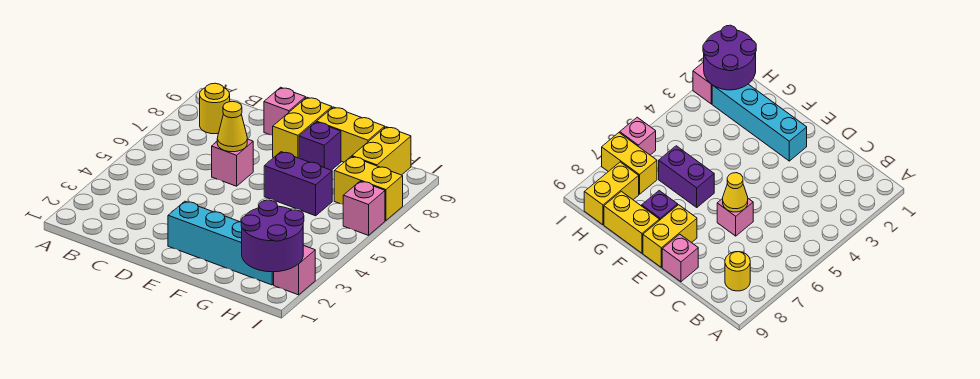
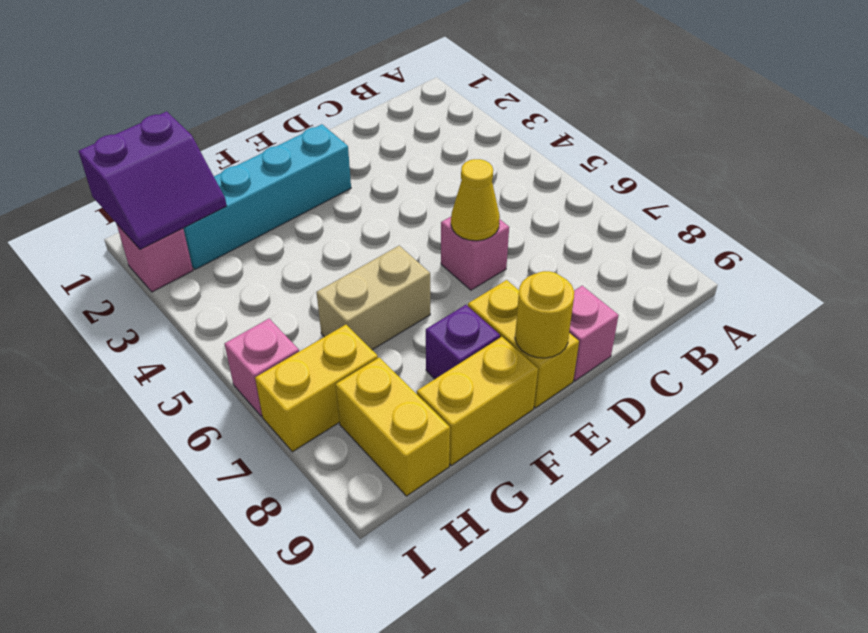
yellow round brick B8 level 1 -> yellow round brick E9 level 2
purple brick F6:G6 level 1 -> tan brick F6:G6 level 1
purple round brick H1:I2 level 2 -> purple slope H1:I2 level 2 top 1

